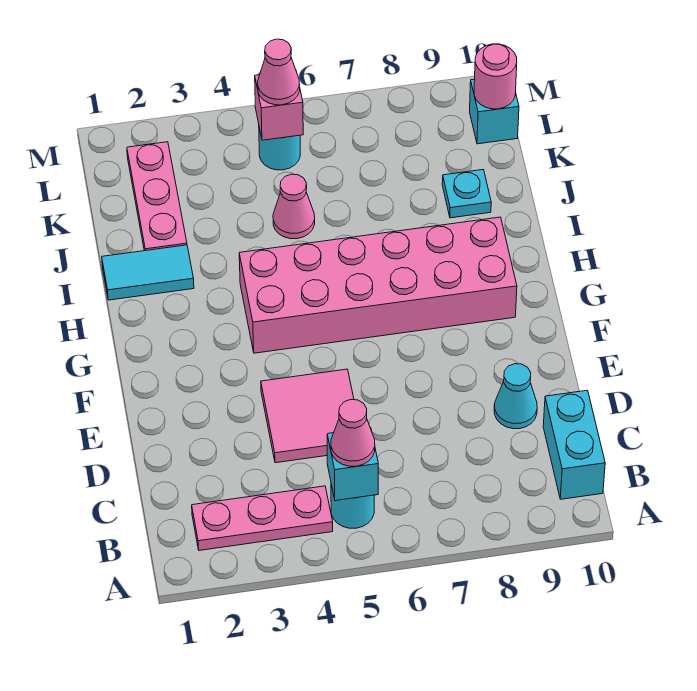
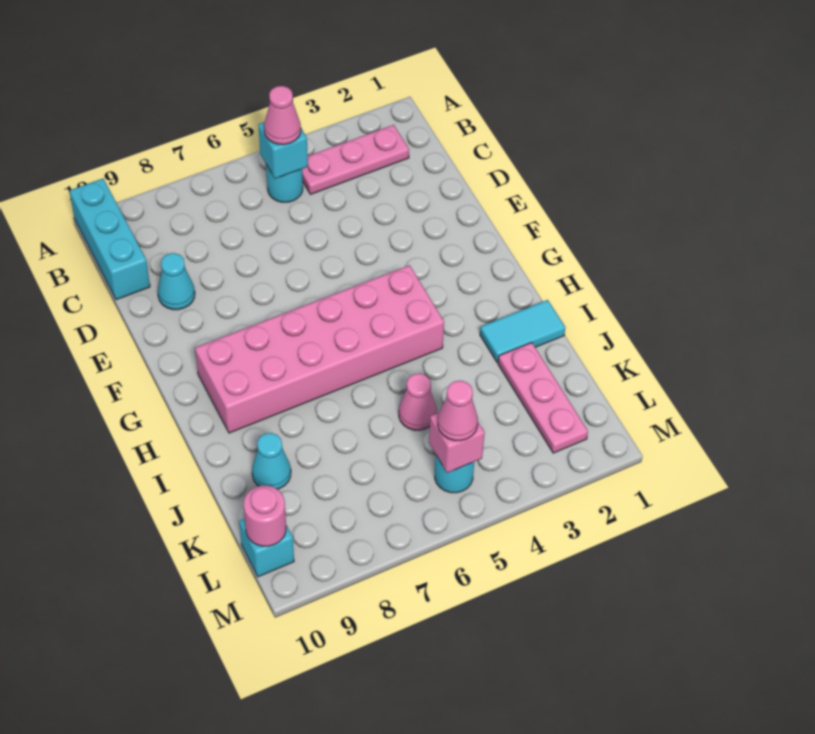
cyan brick B10:C10 level 1 -> cyan brick A10:C10 level 1
pink tile D4:E5 level 1 -> none
cyan plate J9 level 1 -> cyan cone J9 level 1

